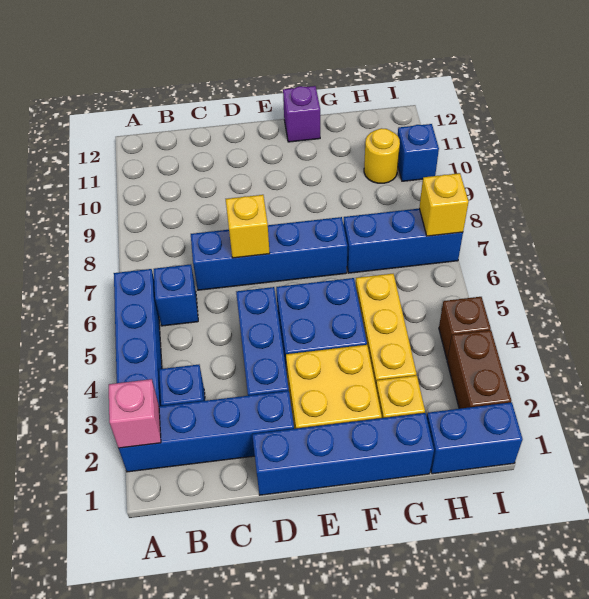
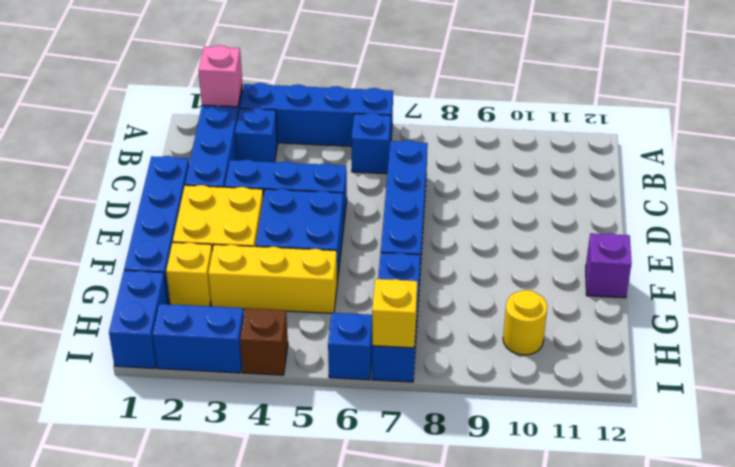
yellow brick D7 level 2 -> none
brown brick I2:I3 level 1 -> blue brick I2:I3 level 1
blue brick I10 level 1 -> blue brick I6 level 1

